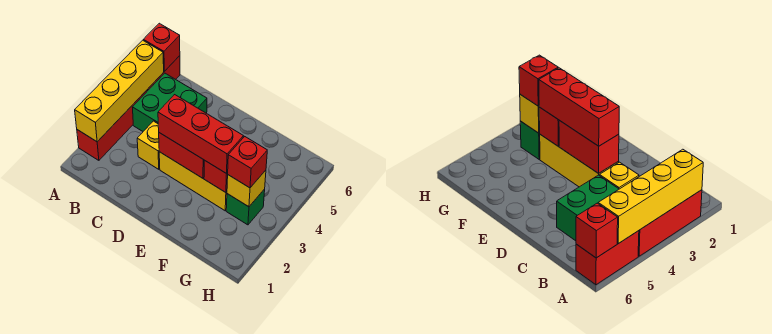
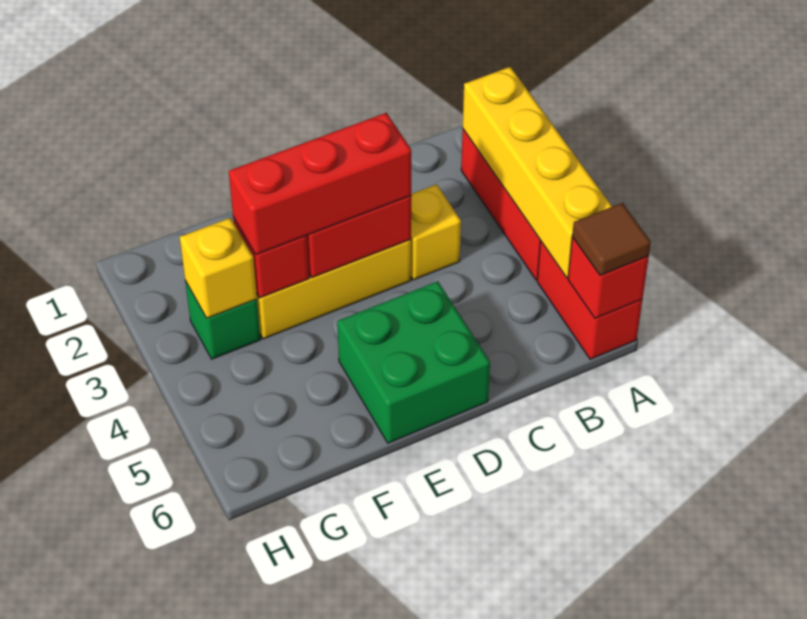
none -> brown tile A6 level 3
green brick B4:C5 level 1 -> green brick D5:E6 level 1
red brick G3 level 3 -> none

